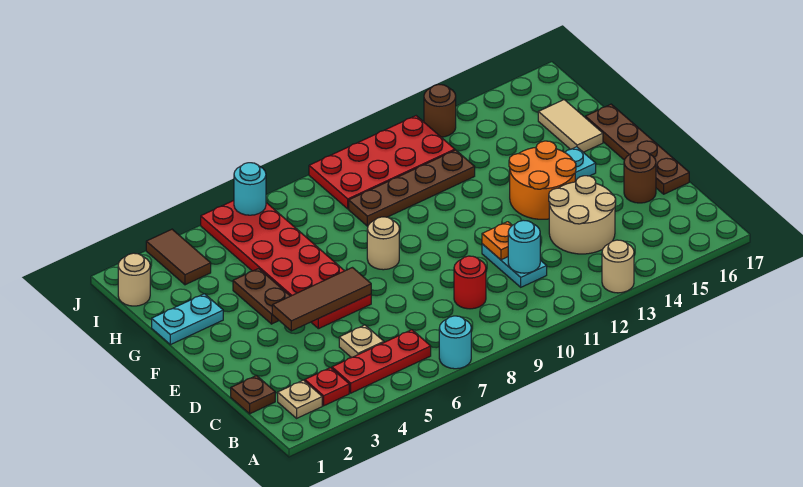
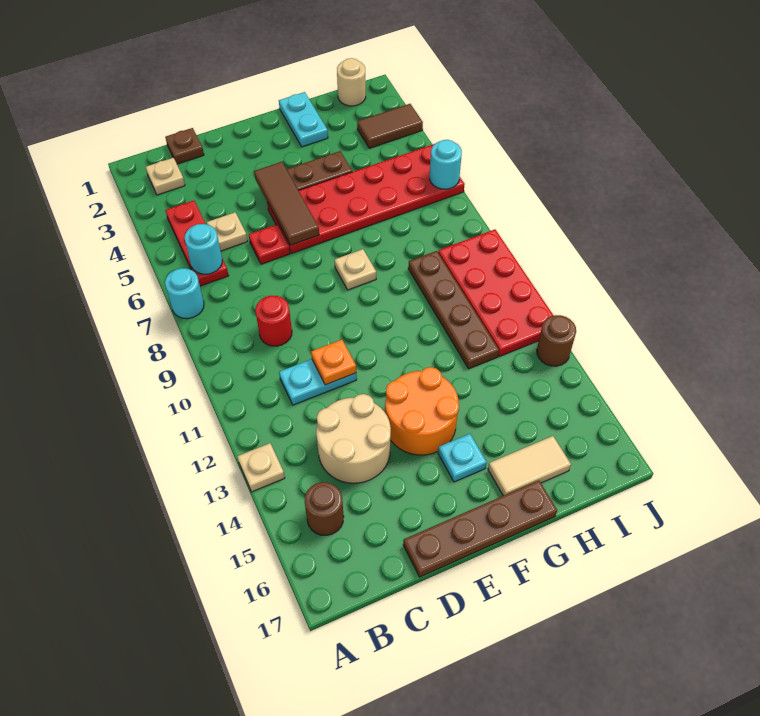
tan round brick A13 level 1 -> tan plate A13 level 1
red plate B3 level 1 -> red plate D6 level 1
cyan round brick C11 level 2 -> cyan round brick B6 level 2
brown round brick D16 level 1 -> brown round brick B15 level 1
tan round brick F8 level 1 -> tan plate F8 level 1

